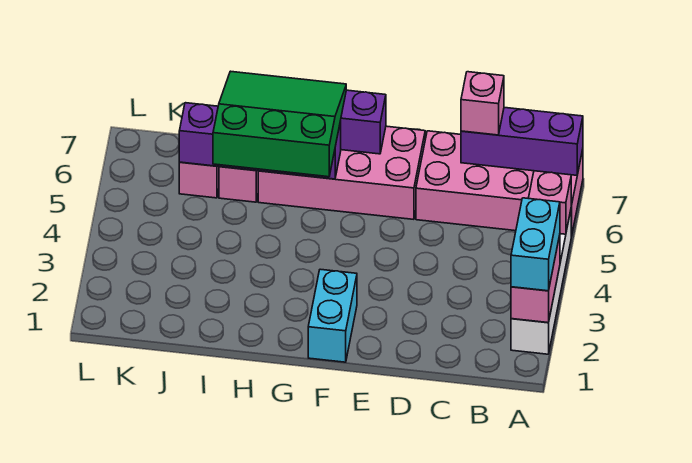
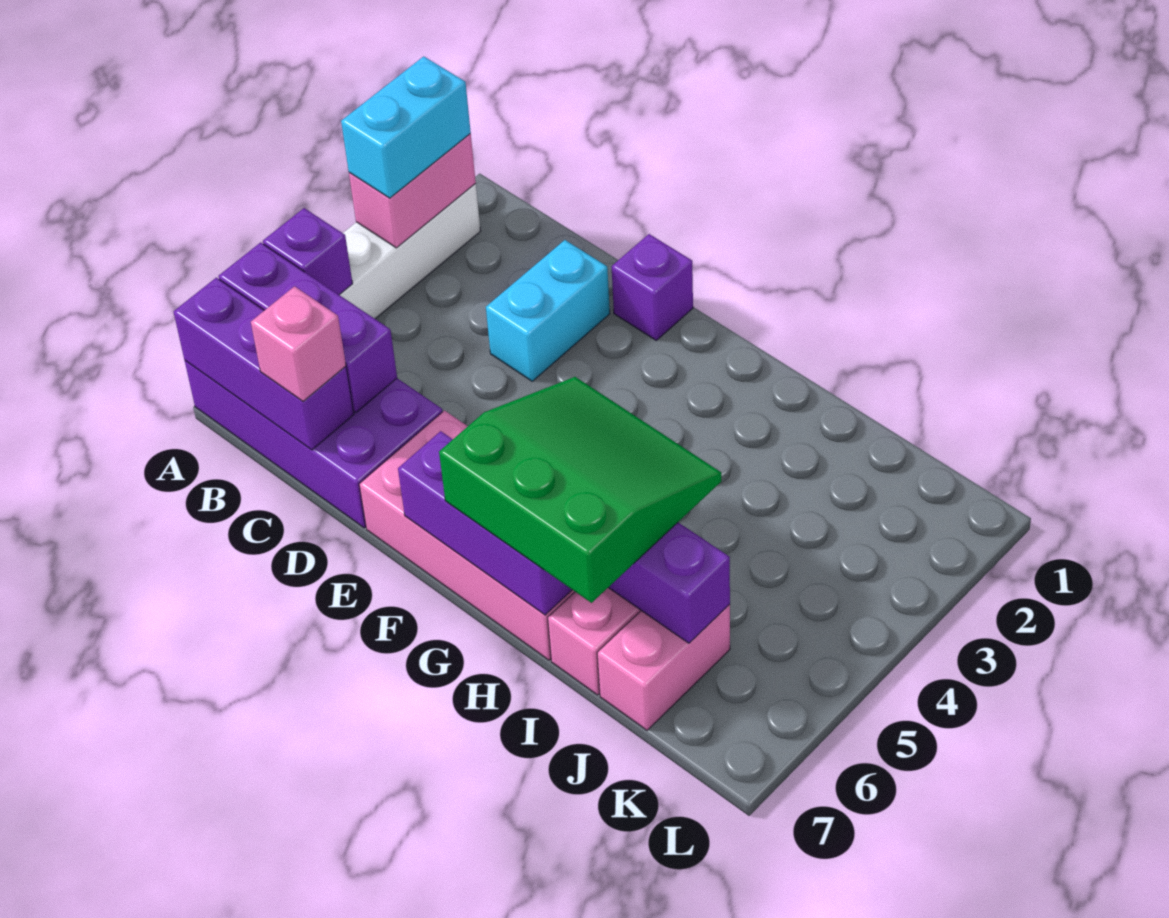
pink brick A5 level 2 -> purple brick A5 level 2
pink brick A6:D7 level 1 -> purple brick A6:D7 level 1
none -> purple brick A6:C6 level 2
none -> purple brick E1 level 1
cyan brick F1:F2 level 1 -> cyan brick D2:D3 level 1
green slope G5:I7 level 3 top 5 -> green slope G5:I7 level 3 top 7

